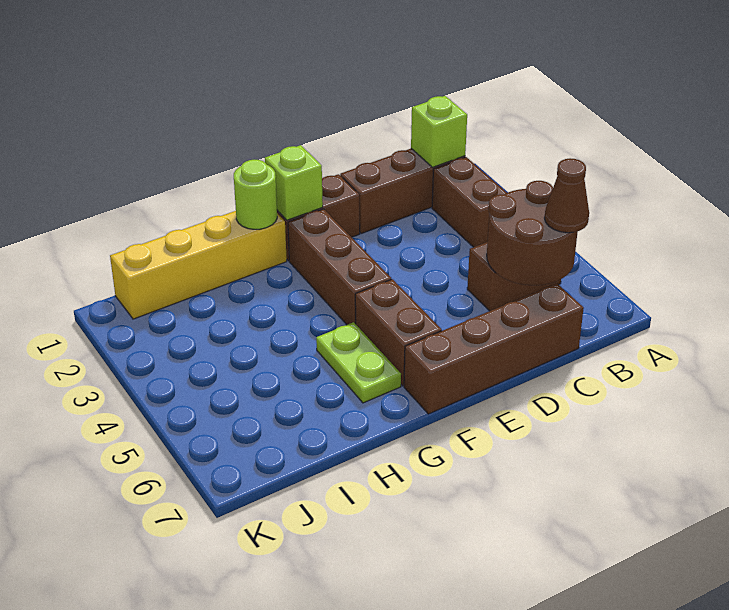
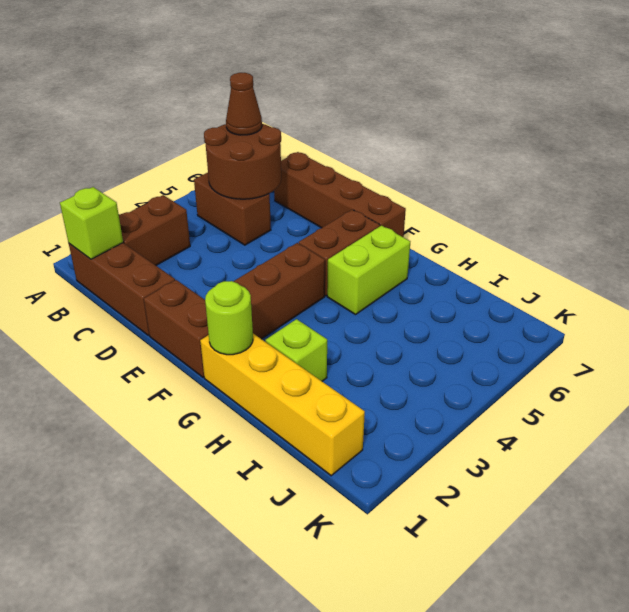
lime brick F1 level 2 -> lime brick H2 level 1
lime plate G5:G6 level 1 -> lime brick G5:G6 level 1

